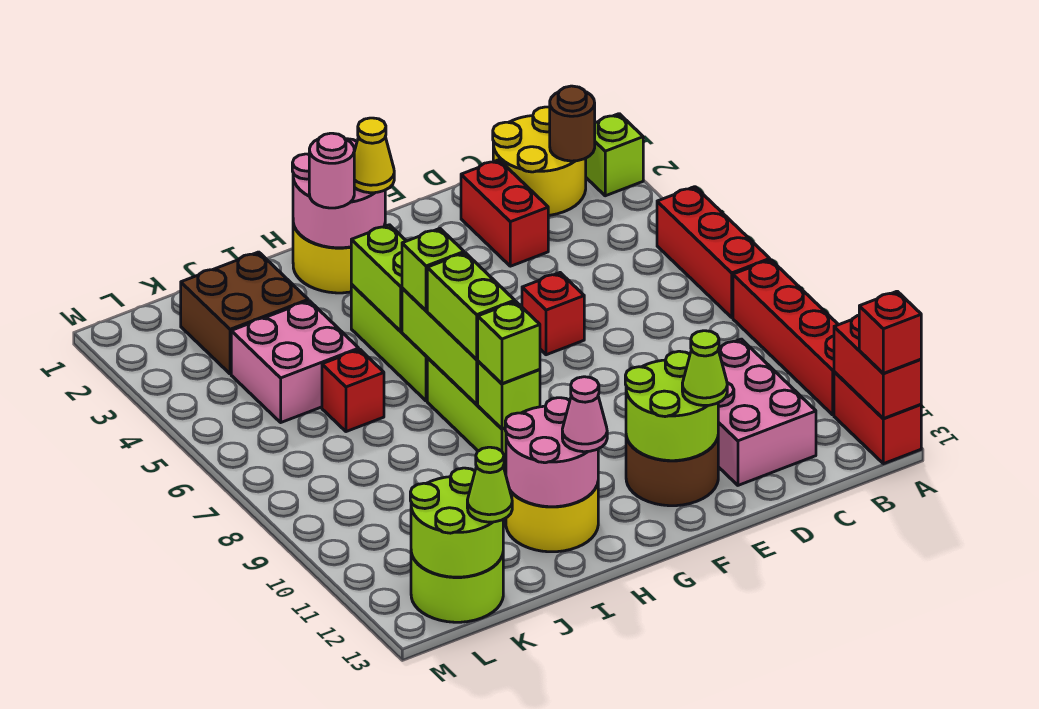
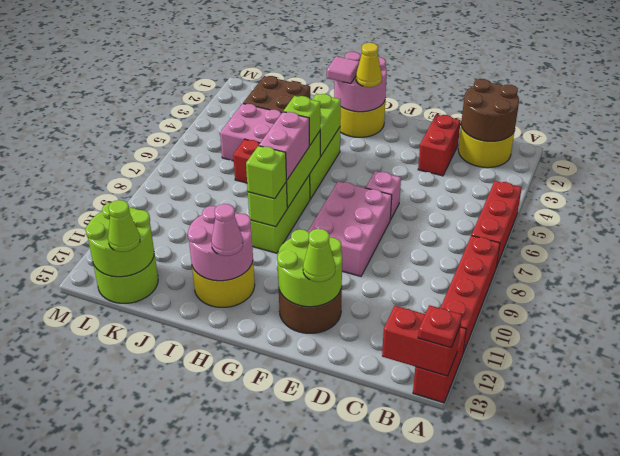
lime brick A2 level 1 -> none
red brick A12:A13 level 2 -> red brick A13:B13 level 2
red brick A13 level 3 -> red plate A13 level 3
brown round brick B2 level 2 -> brown round brick B1:C2 level 2
pink brick C10:D12 level 1 -> pink brick E7:F9 level 1
red brick E6 level 1 -> pink brick E6 level 1
pink round brick H2 level 3 -> pink tile H2 level 3
lime brick H7:H8 level 3 -> pink brick H7:H8 level 3

